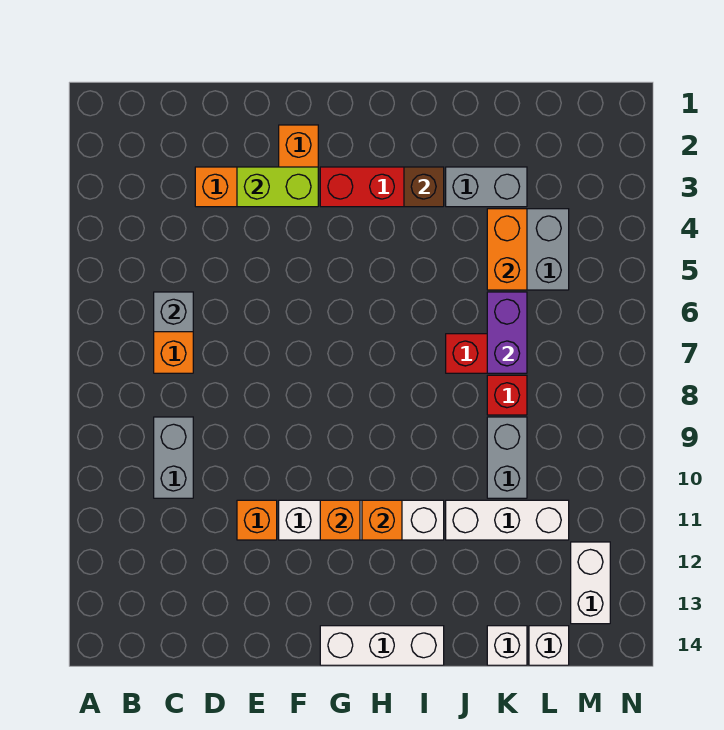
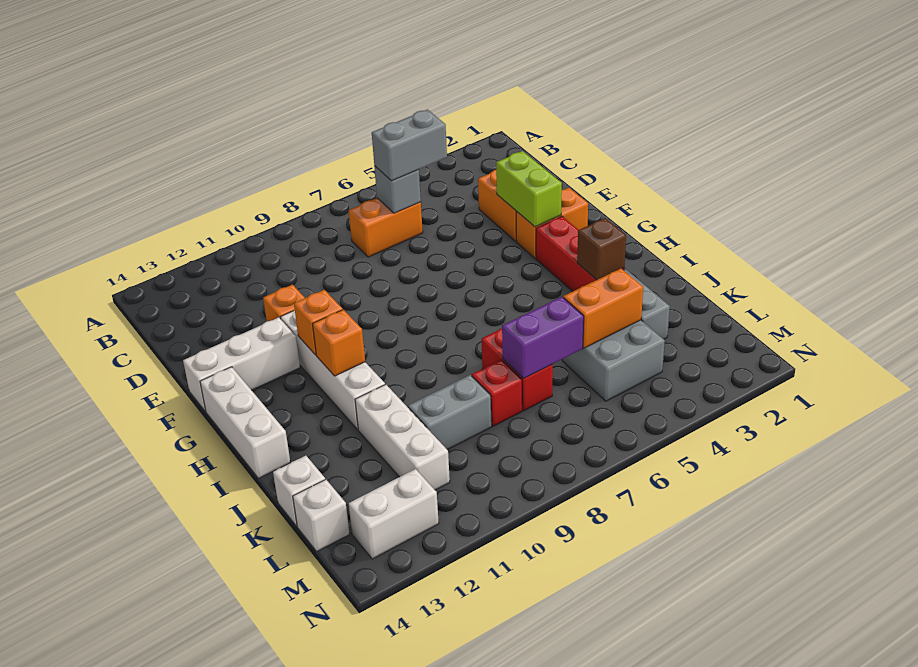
grey brick C9:C10 level 1 -> grey brick C5:C6 level 3
none -> white brick F12:F14 level 1

